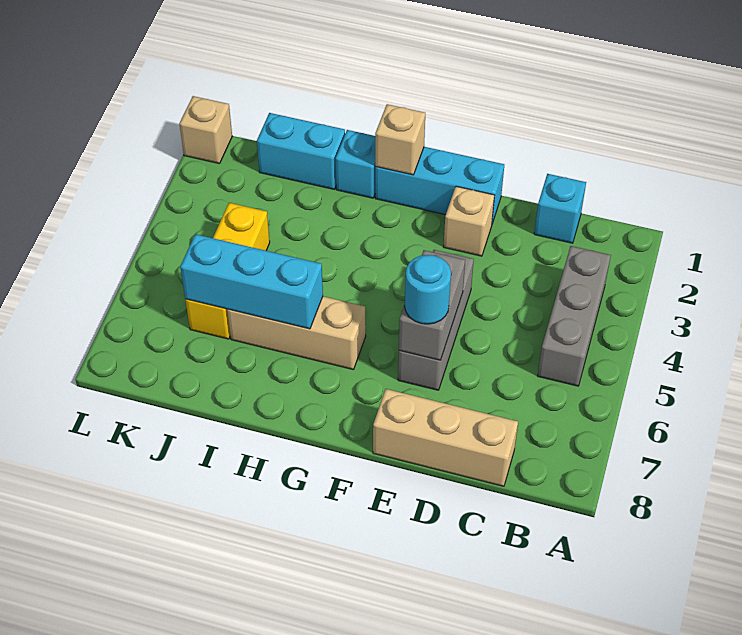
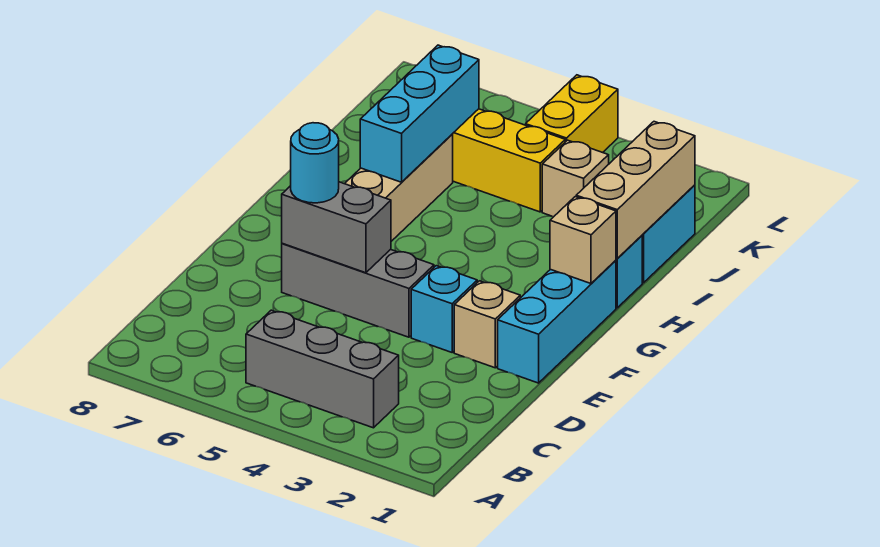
cyan brick C1 level 1 -> cyan brick E3 level 1
tan brick C8:E8 level 1 -> tan brick H1:J1 level 2
none -> yellow brick K4:L4 level 1
tan brick L1 level 1 -> tan brick J3 level 1

